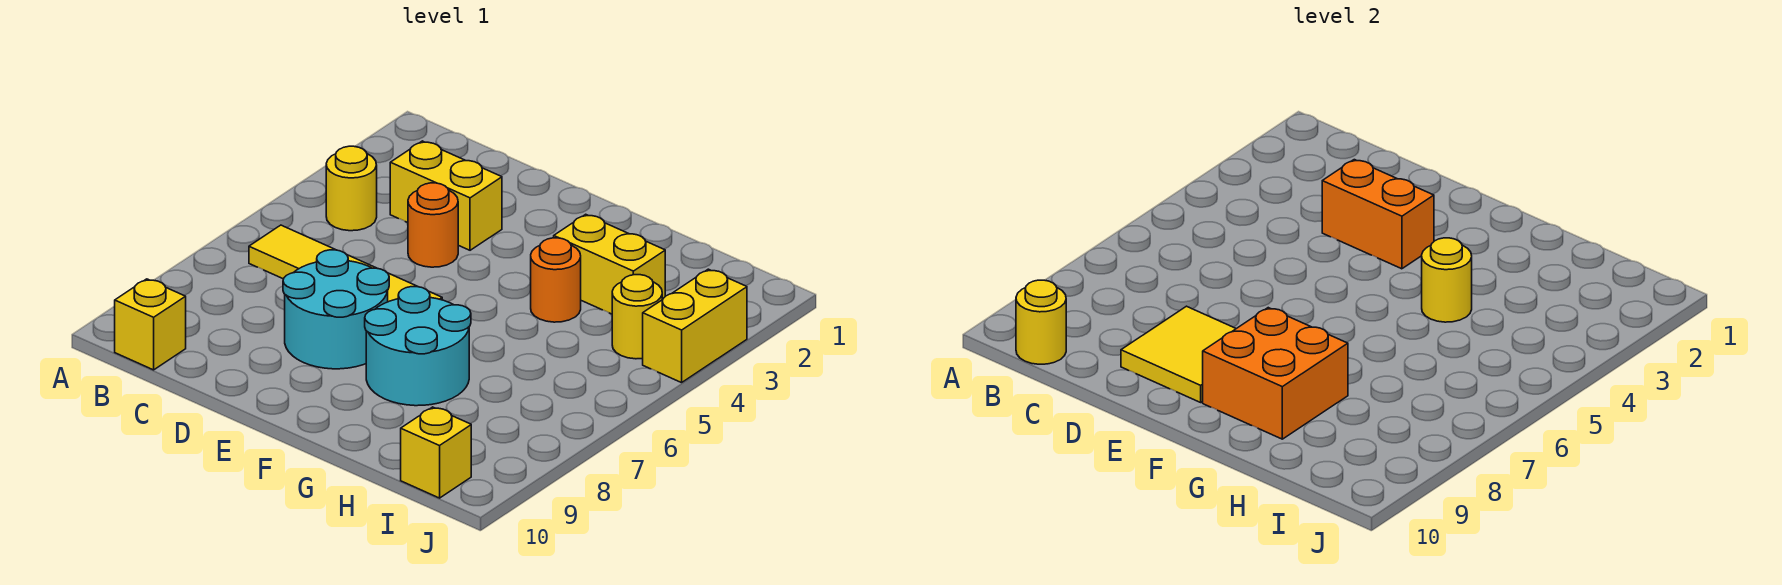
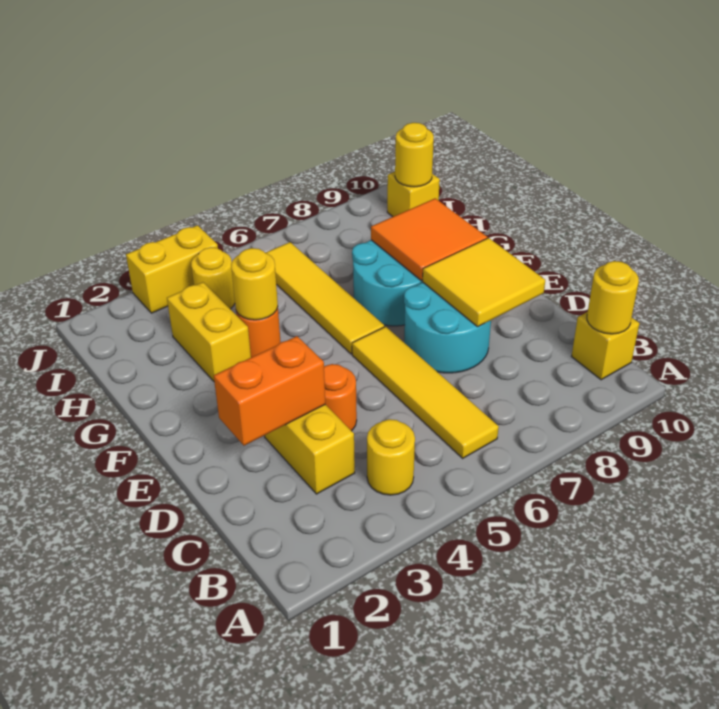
orange brick D3:E3 level 2 -> orange brick D2:D3 level 2
none -> yellow tile F6:I6 level 1
orange brick F8:G9 level 2 -> orange tile F8:G9 level 2
none -> yellow round brick I10 level 2

